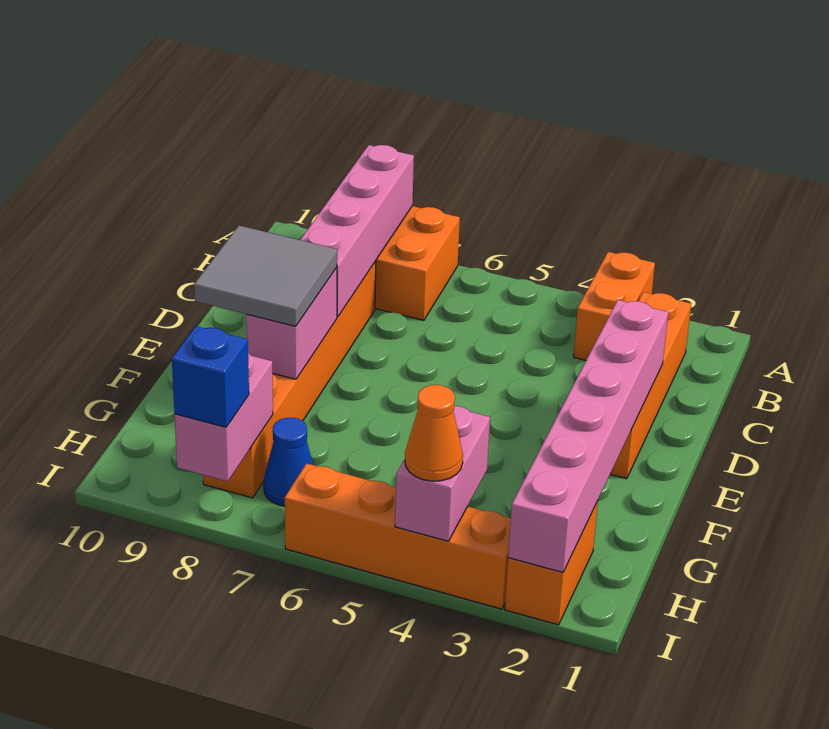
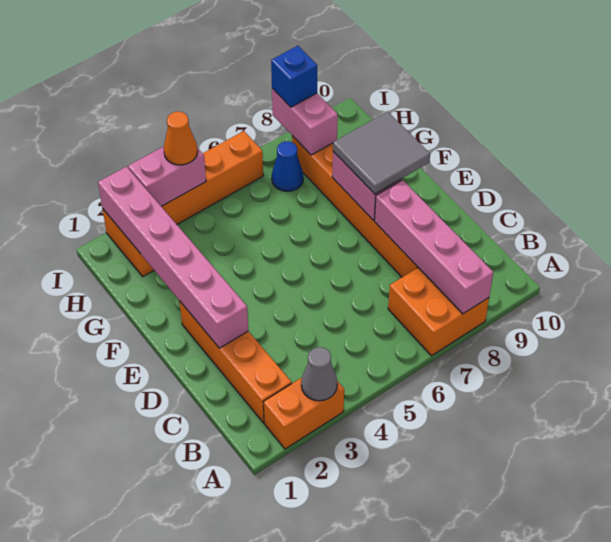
orange brick A3:B3 level 1 -> orange brick A2:A3 level 1
none -> grey cone A3 level 2
pink brick H4:I4 level 2 -> pink brick I3:I4 level 2

